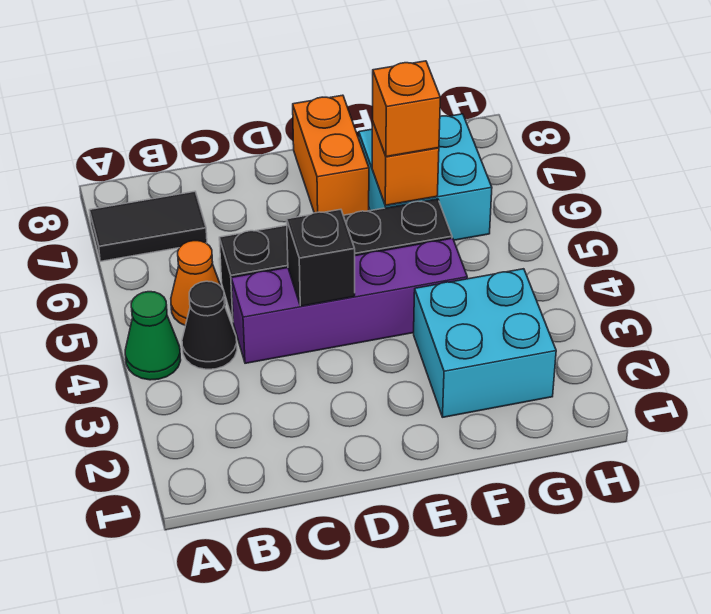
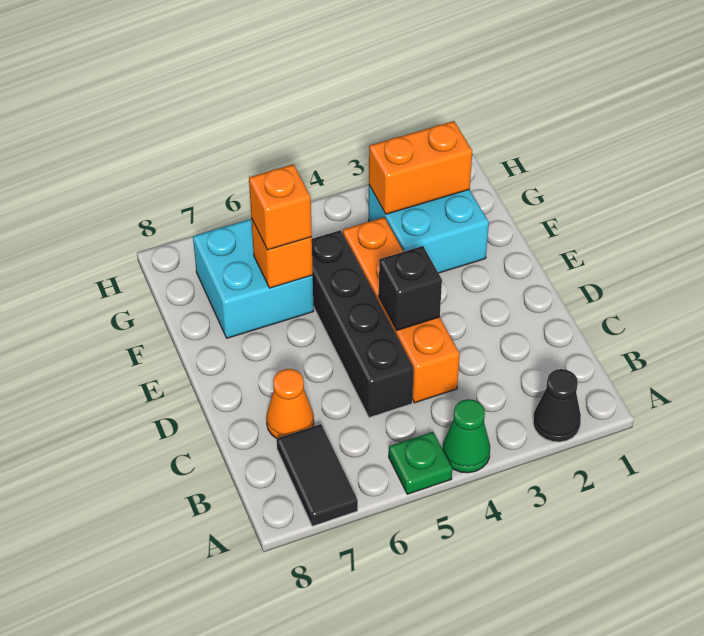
none -> green plate A5 level 1
black cone B4 level 1 -> black cone A2 level 1
orange cone B5 level 1 -> orange cone C7 level 1
purple brick C4:F4 level 1 -> orange brick C4:F4 level 1
orange brick E7:E8 level 1 -> orange brick G2:G3 level 2

